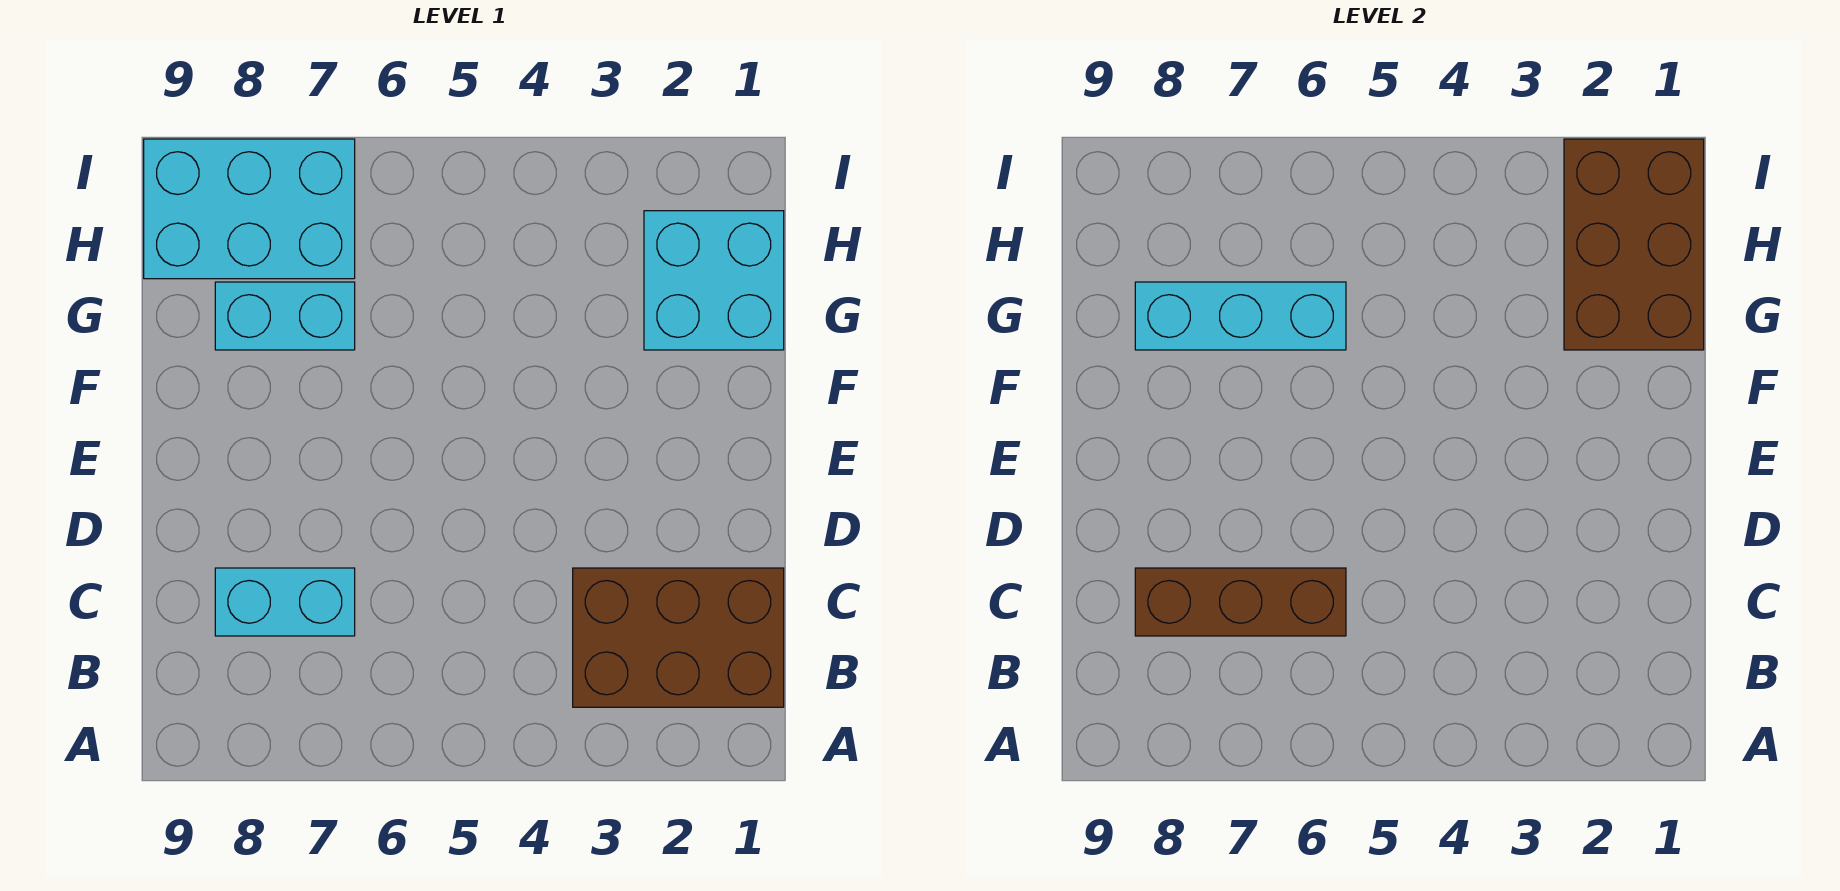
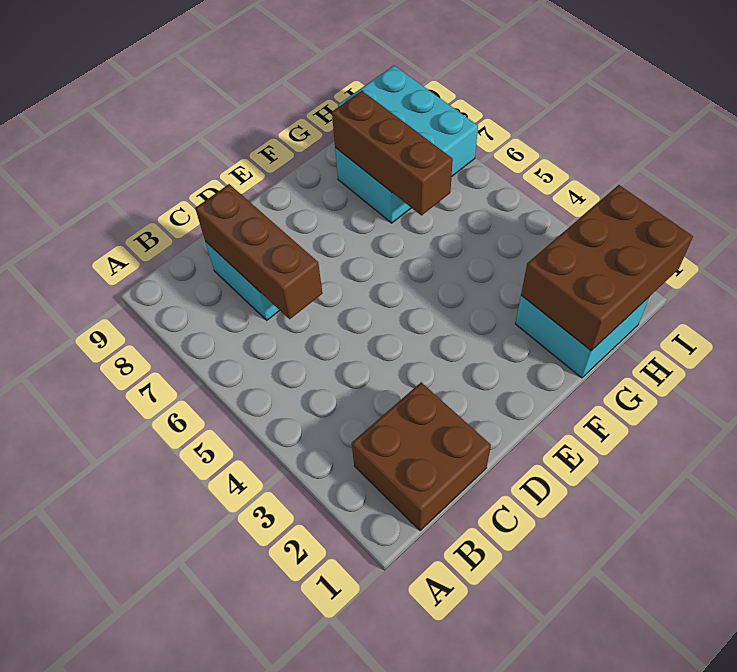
brown brick B1:C3 level 1 -> brown brick B1:C2 level 1
cyan brick G6:G8 level 2 -> brown brick G6:G8 level 2

